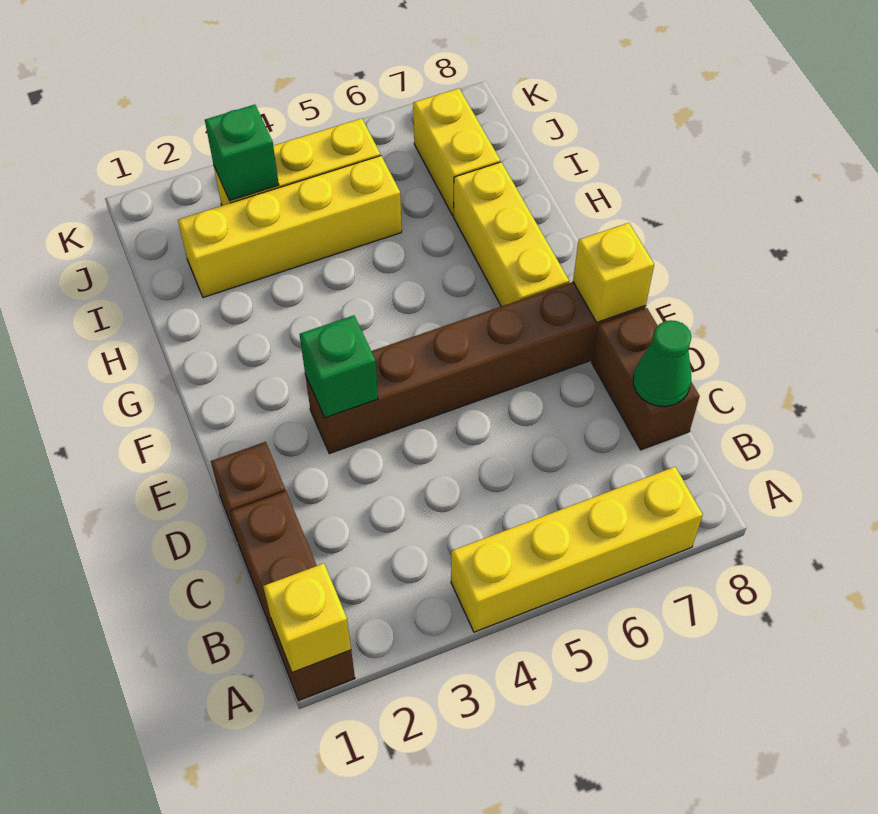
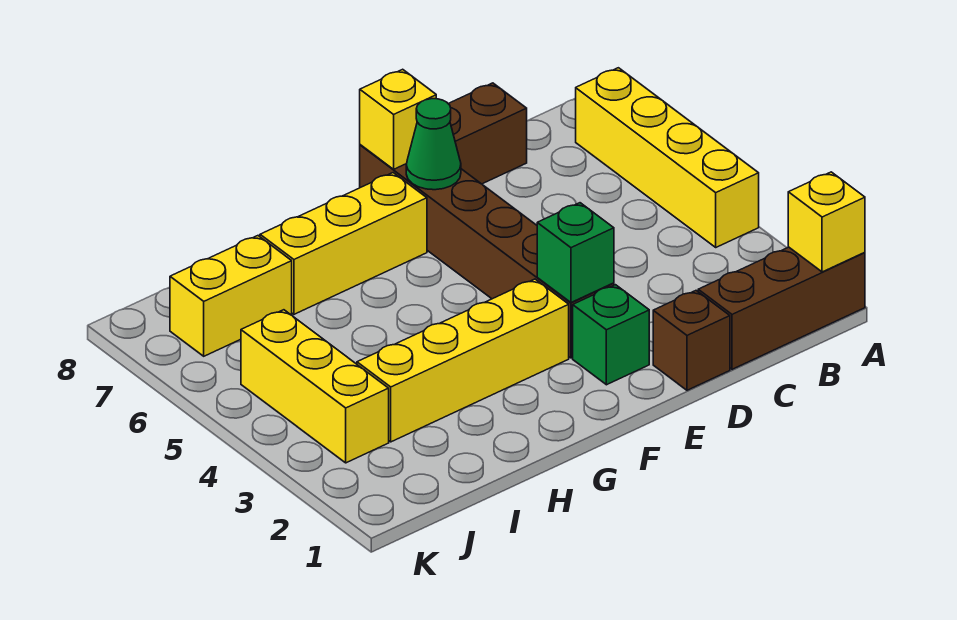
green cone C8 level 2 -> green cone E7 level 2
yellow brick I2:I5 level 1 -> yellow brick F3:I3 level 1
green brick J3 level 2 -> green brick E2 level 1

